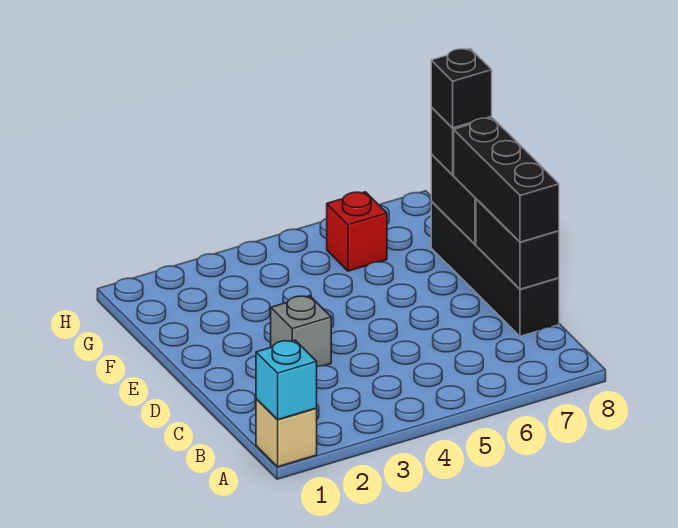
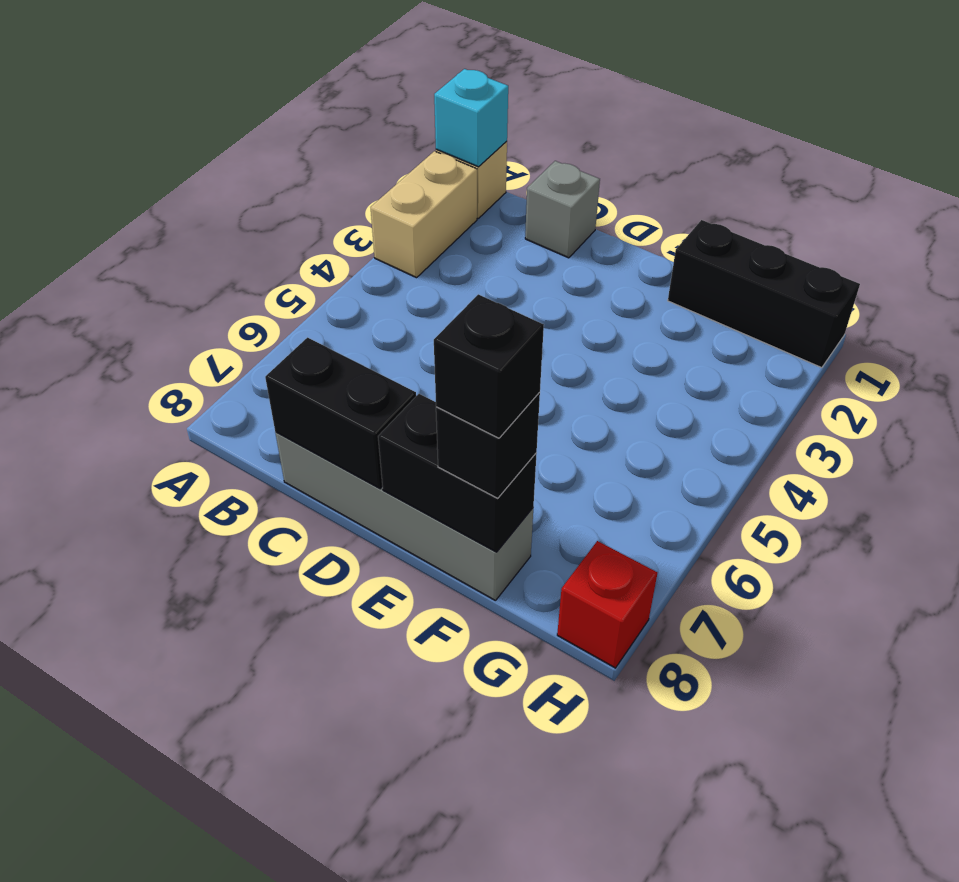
none -> tan brick A2:A3 level 1
black brick C8:F8 level 1 -> grey brick C8:F8 level 1
black brick C8:E8 level 3 -> black brick F1:H1 level 1
grey brick D3 level 1 -> grey brick C1 level 1
red brick G6 level 1 -> red brick H8 level 1

